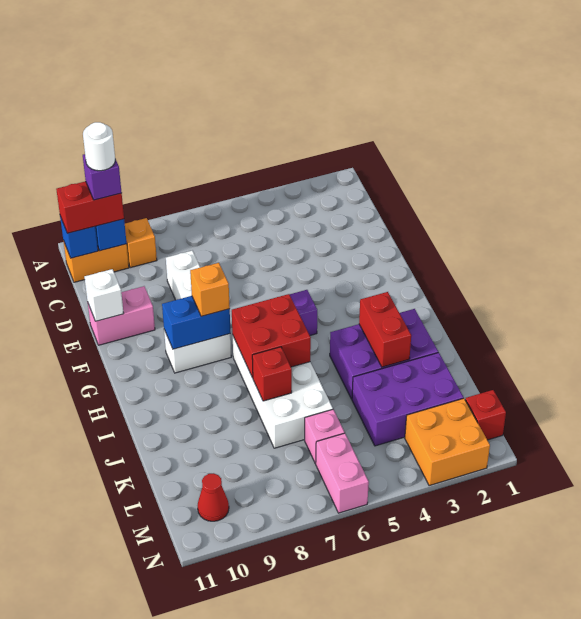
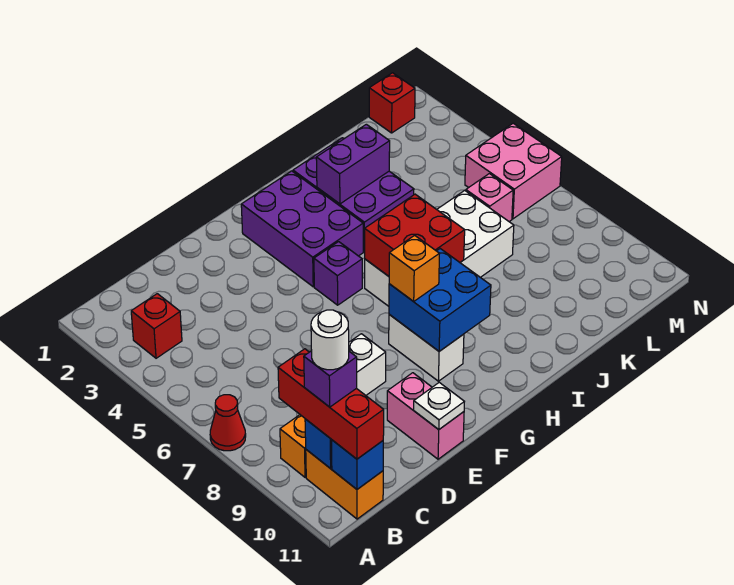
red brick B10:B11 level 3 -> red brick B9:B11 level 3
white brick E11 level 2 -> white plate E11 level 2
blue brick G8:G9 level 2 -> blue brick G8:H9 level 2
red brick I3:J3 level 2 -> purple brick I3:J3 level 2
red brick J7 level 2 -> red brick B3 level 1
purple brick K2:L4 level 1 -> purple brick G2:H4 level 1
orange brick M2:N3 level 1 -> none
pink brick M6:N6 level 1 -> pink brick M5:N6 level 1
red cone M10 level 1 -> red cone A7 level 1

